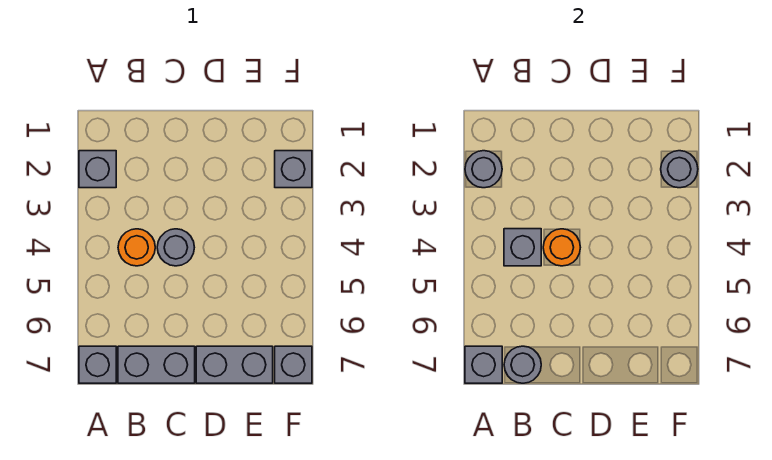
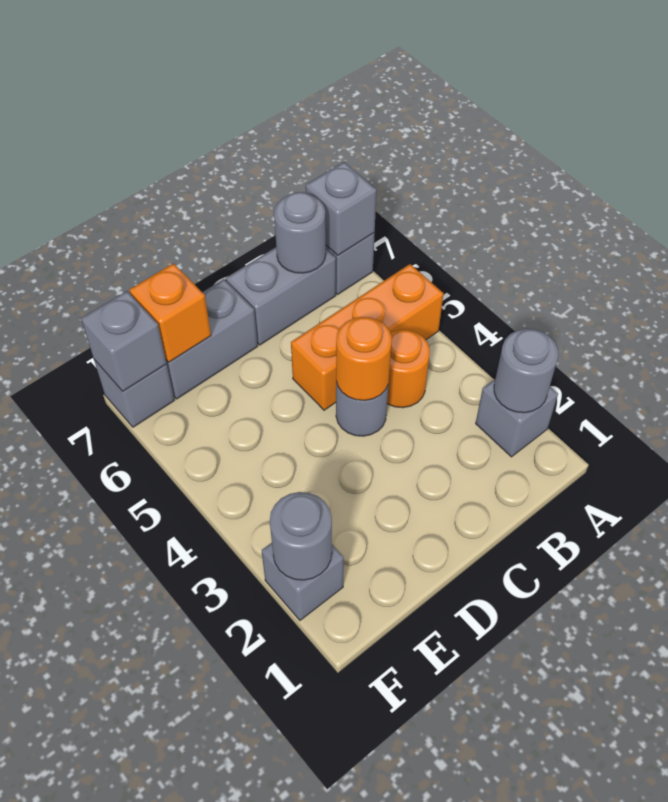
none -> orange brick A5:C5 level 1
grey brick B4 level 2 -> grey brick F7 level 2
none -> orange brick E7 level 2

